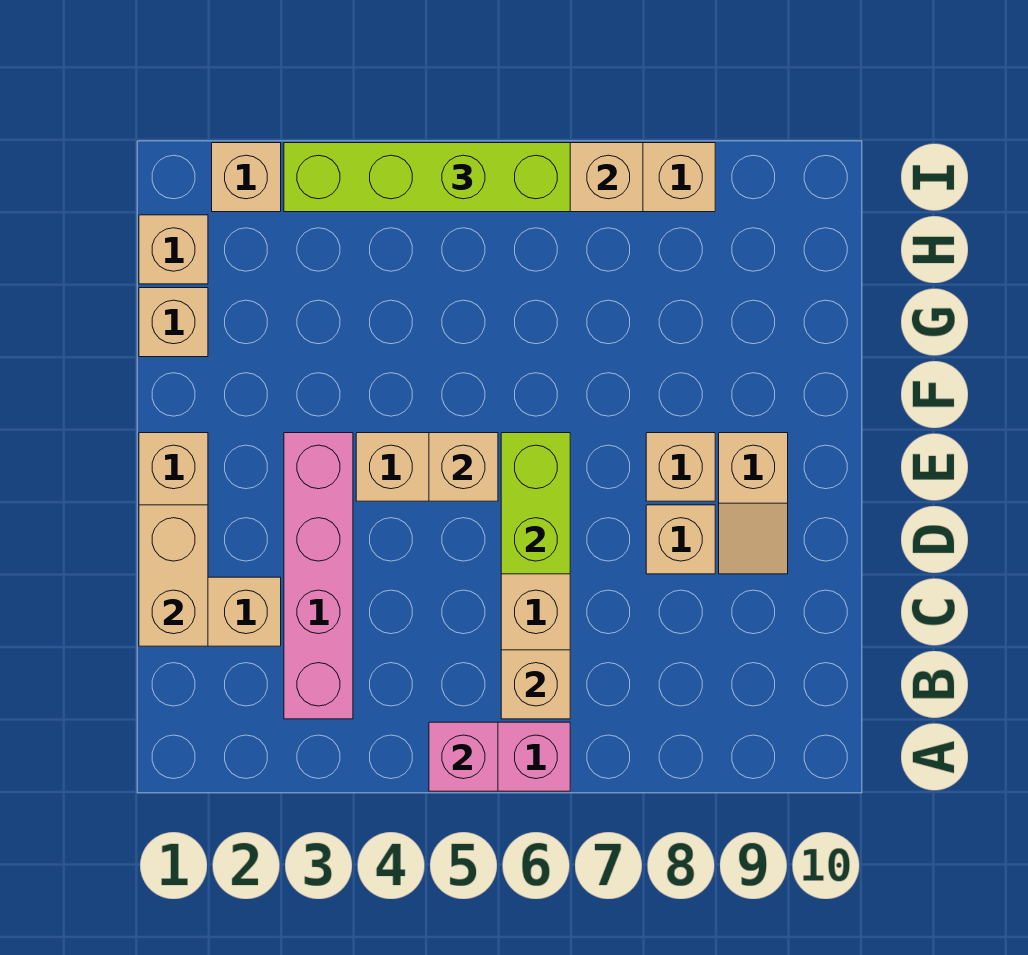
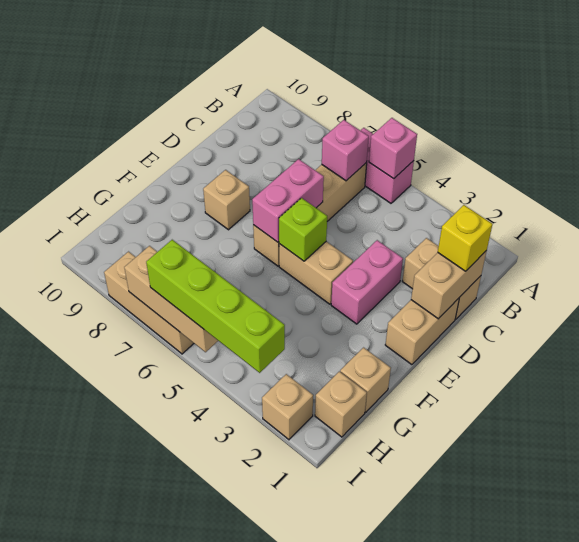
pink brick B3:E3 level 1 -> pink brick D3:E3 level 1
tan brick B6 level 2 -> pink brick B6 level 2
none -> yellow brick C1 level 3
lime brick D6:E6 level 2 -> pink brick D6:E6 level 2
tan brick D8 level 1 -> none
tan slope D9:E9 level 1 top E -> none
tan brick E5 level 2 -> lime brick E5 level 2

